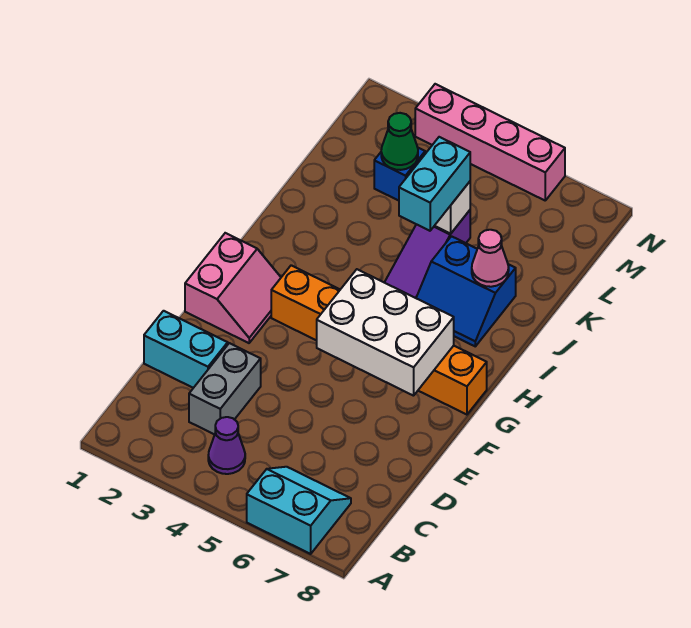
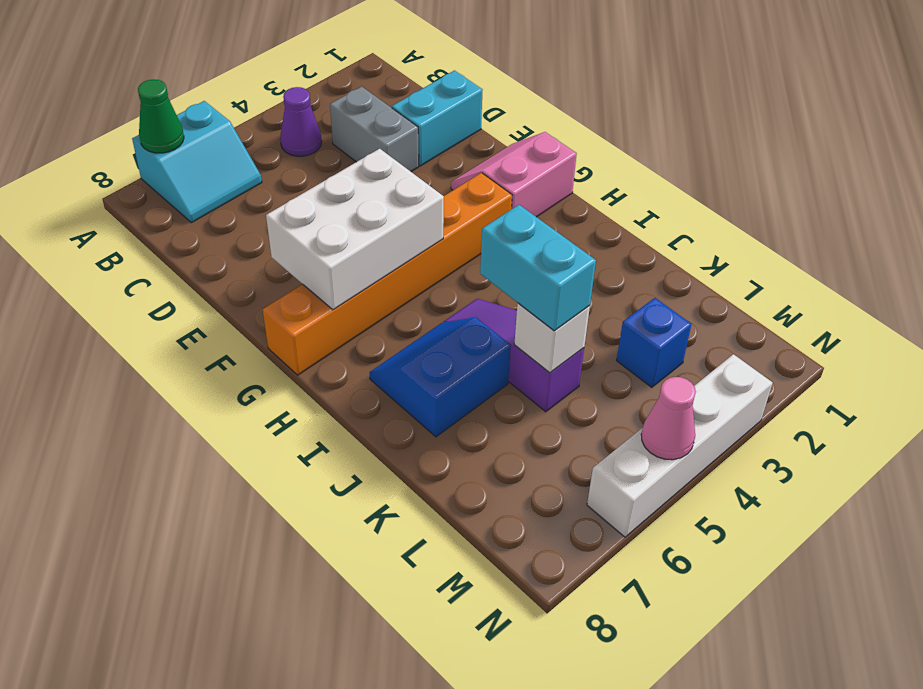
pink slope F1:G2 level 1 top 1 -> pink slope F1:G2 level 1 top G
pink cone J7 level 2 -> pink cone N5 level 2
green cone L3 level 2 -> green cone A7 level 2
pink brick N3:N6 level 1 -> white brick N3:N6 level 1

